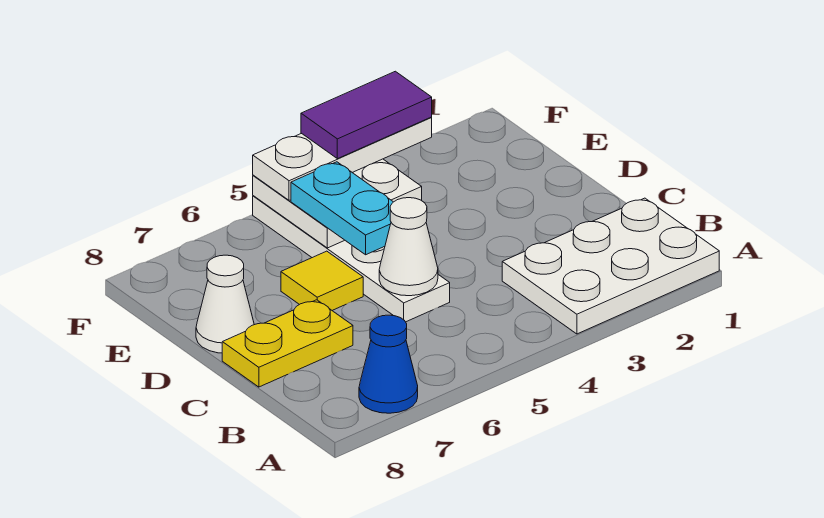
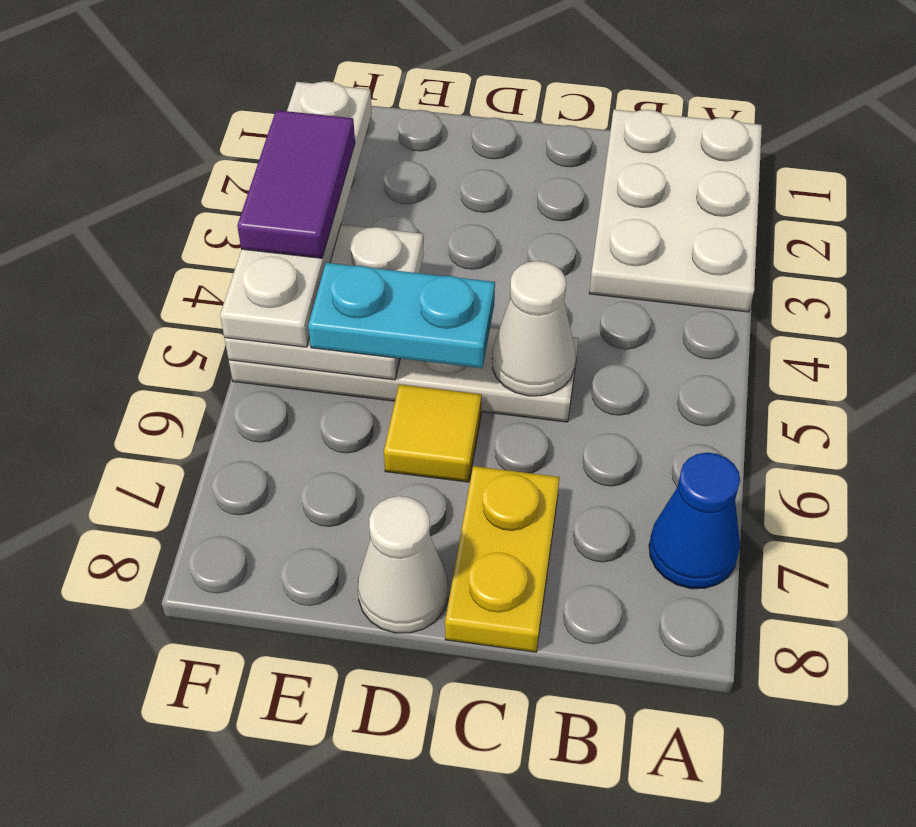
white plate F3:F5 level 3 -> white plate F2:F5 level 3

